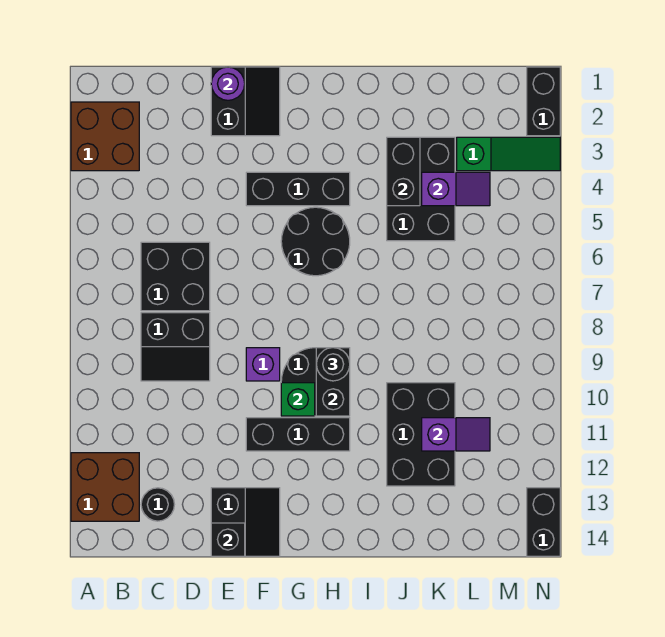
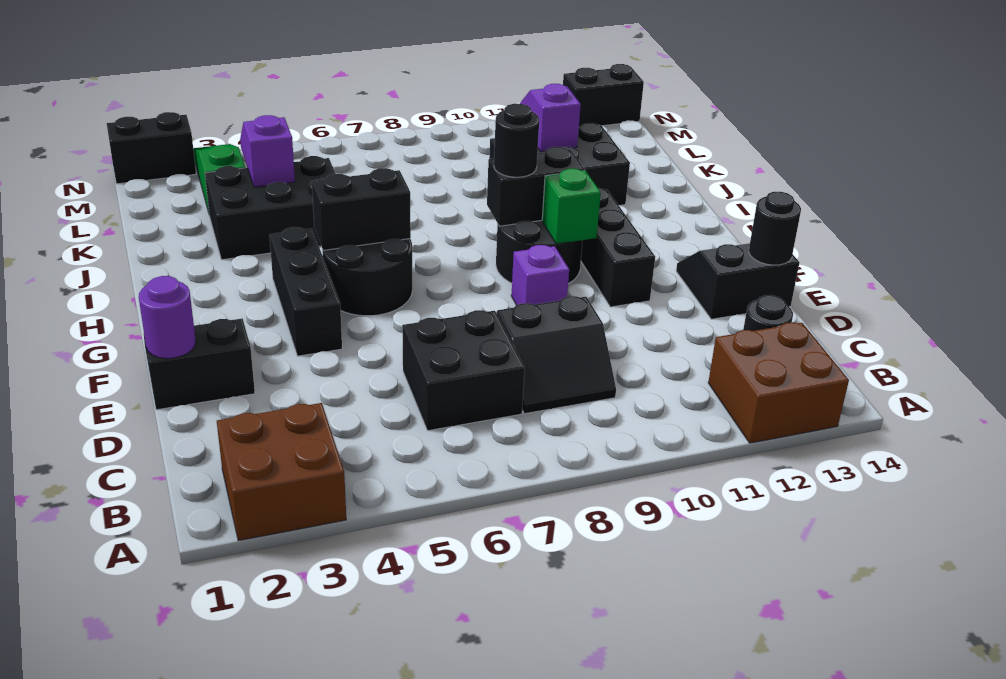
black slope C8:D9 level 1 top 8 -> black slope C8:D9 level 1 top D
black brick E14 level 2 -> black round brick E14 level 2
black brick J3:J4 level 2 -> black brick H5:H6 level 2

